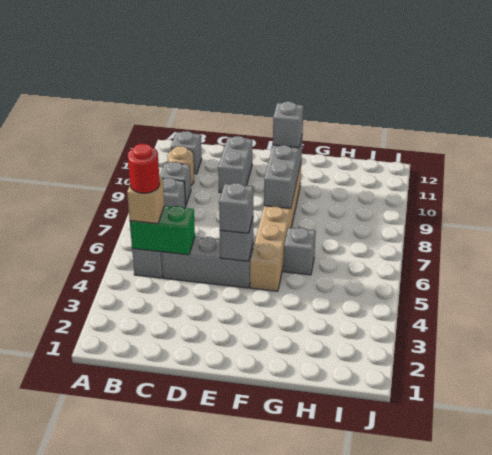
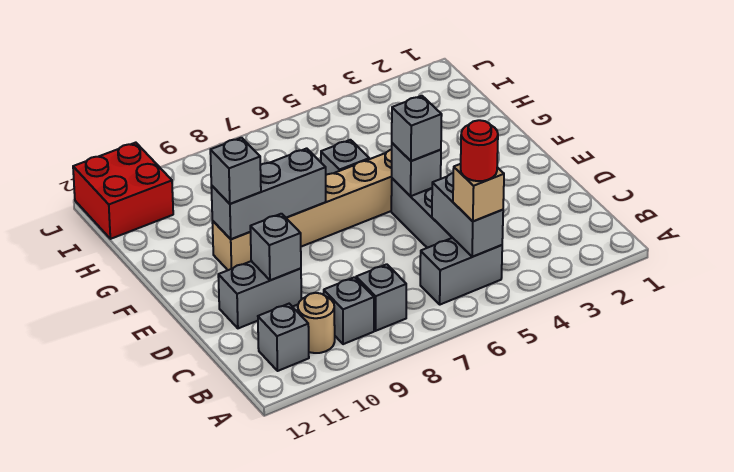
green brick B5:C5 level 2 -> grey brick B5:C5 level 2
none -> grey brick D10 level 2
none -> red brick I11:J12 level 1

